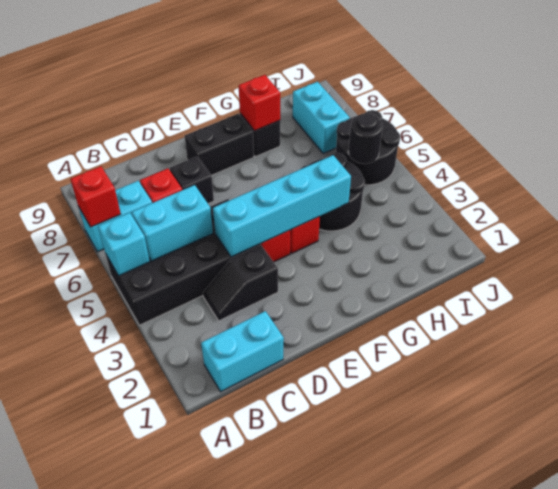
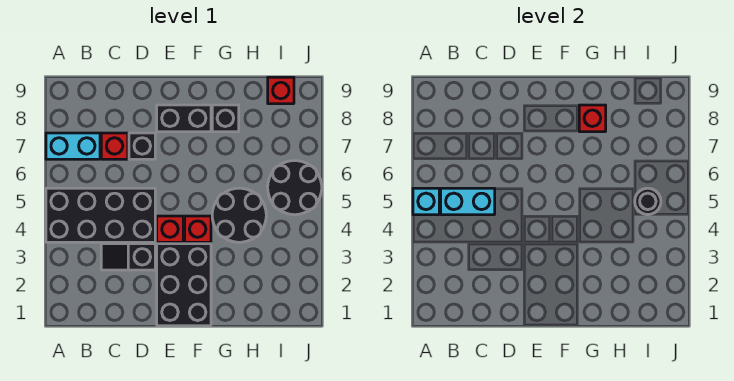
red brick A7 level 2 -> red brick I9 level 1
cyan brick B1:C1 level 1 -> none
cyan brick D4:G4 level 2 -> none
none -> black brick E1:F3 level 1
cyan brick I7:I8 level 1 -> none

